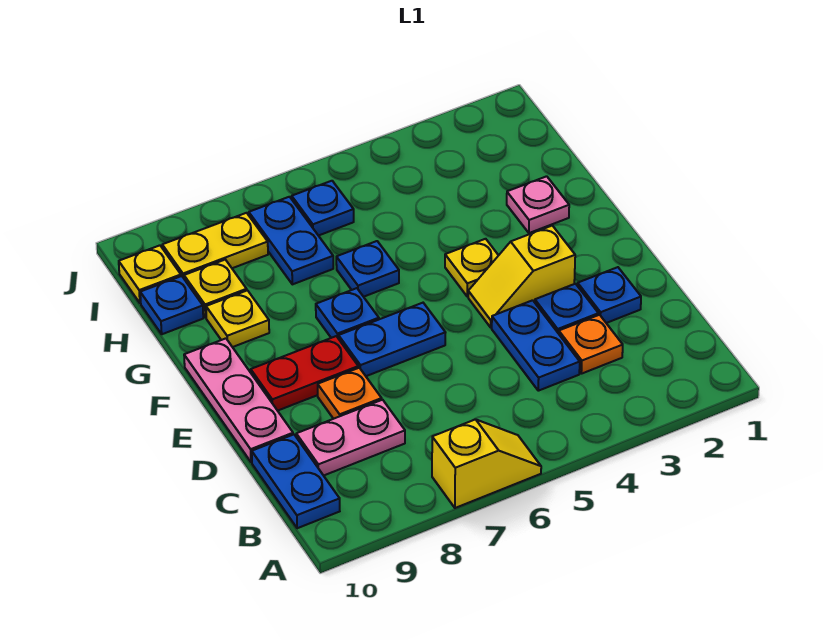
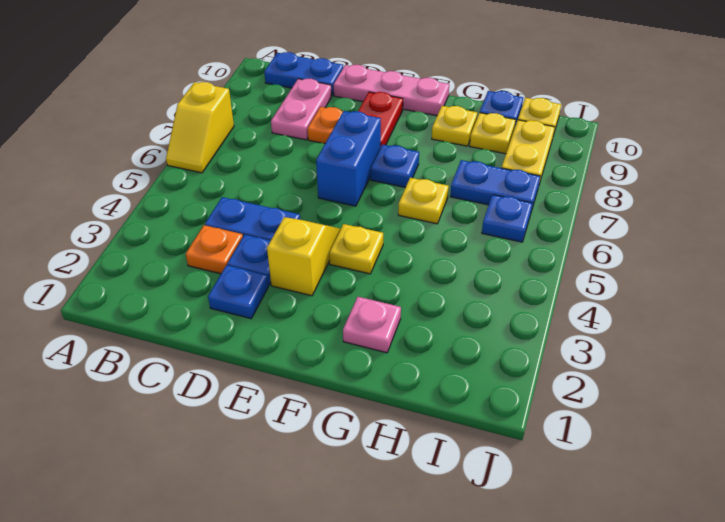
blue plate E6:E7 level 1 -> blue brick E6:E7 level 1
blue plate G6 level 1 -> yellow plate G6 level 1

